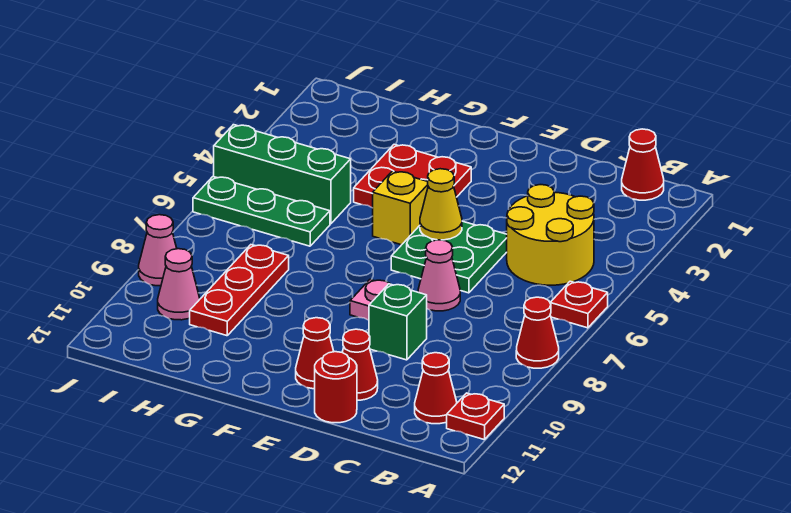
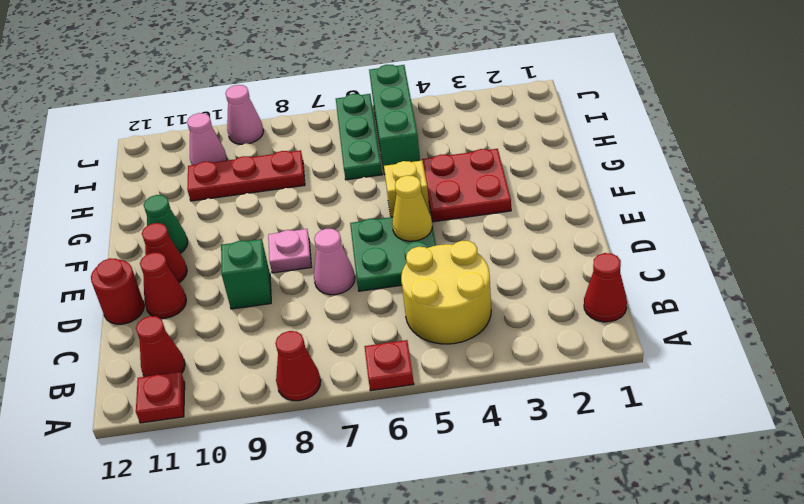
none -> green cone F11 level 1

